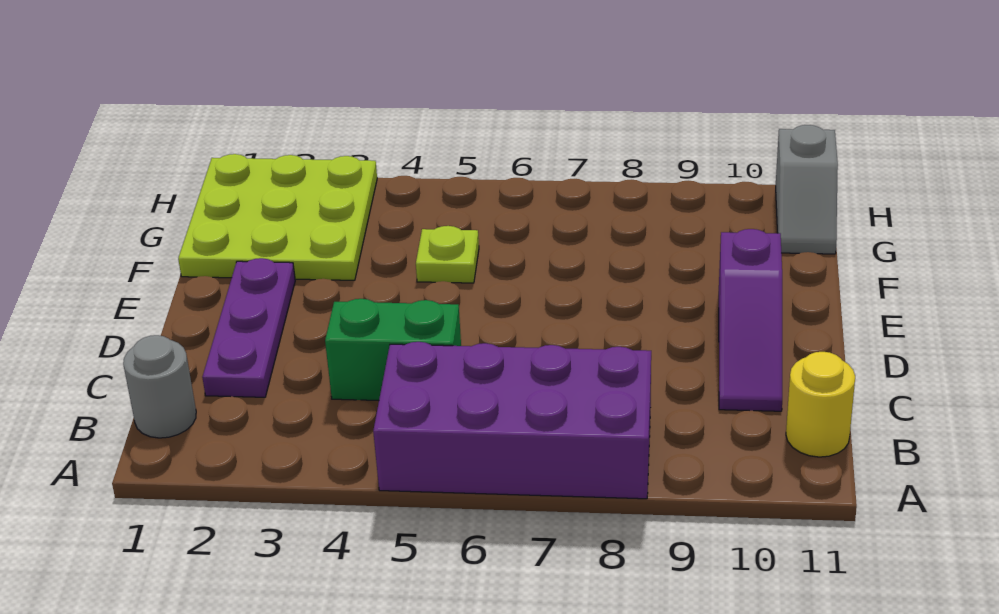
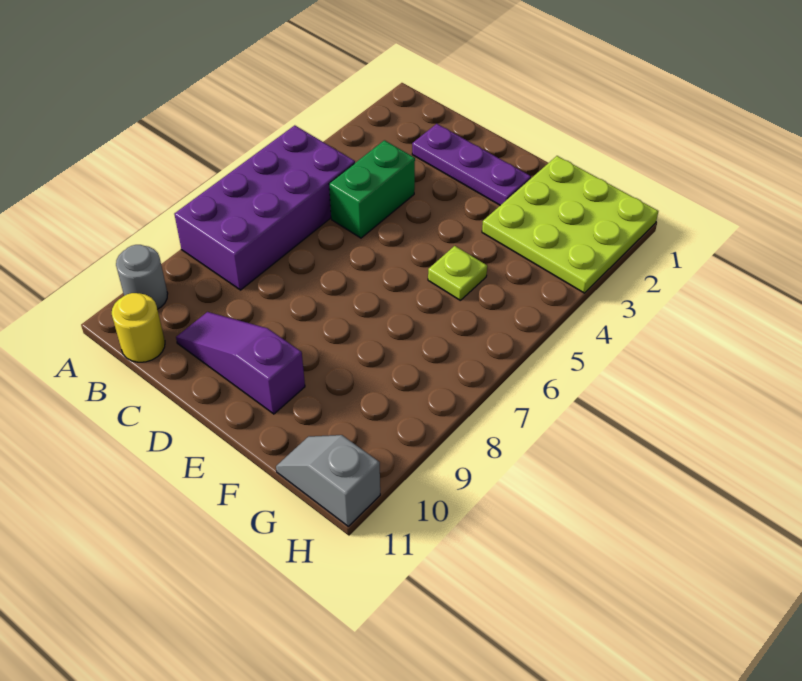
grey round brick B1 level 1 -> grey round brick A10 level 1

